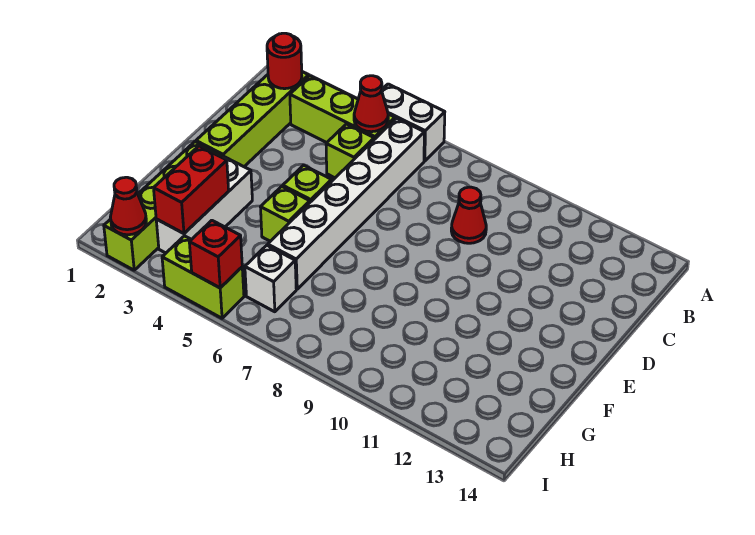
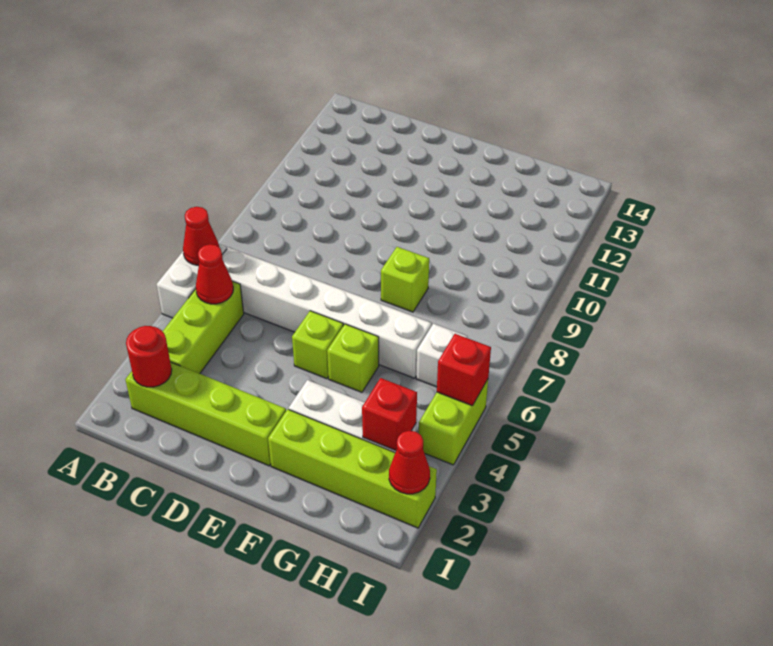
lime brick C5 level 1 -> lime brick F8 level 1
red cone C9 level 1 -> red cone A6 level 2
red brick G3:H3 level 2 -> red brick H3 level 2

